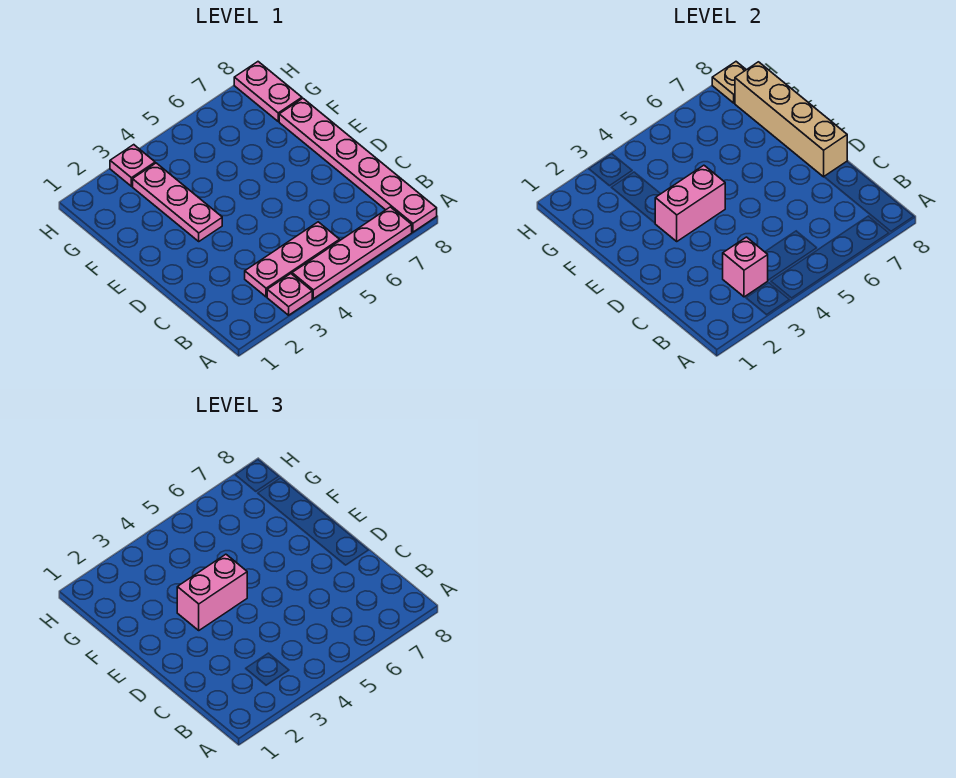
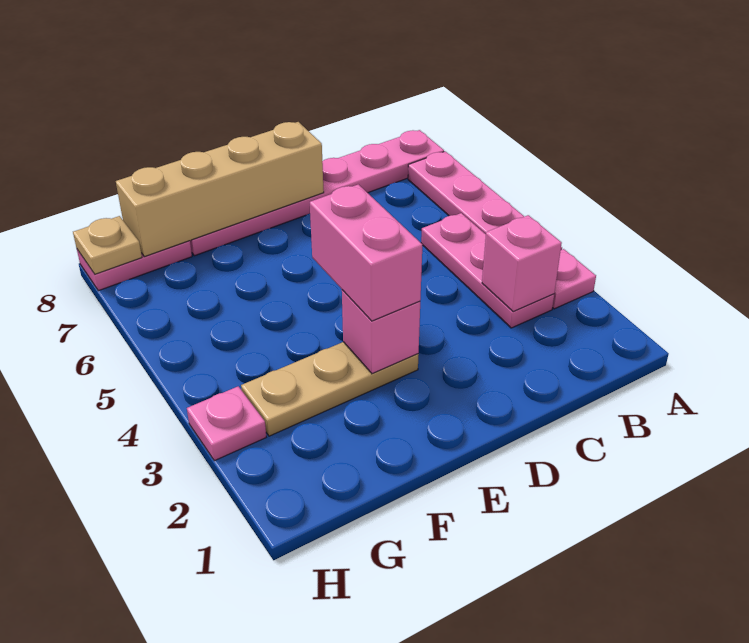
pink plate E3:G3 level 1 -> tan plate E3:G3 level 1
pink brick E3:E4 level 2 -> pink brick E3 level 2

